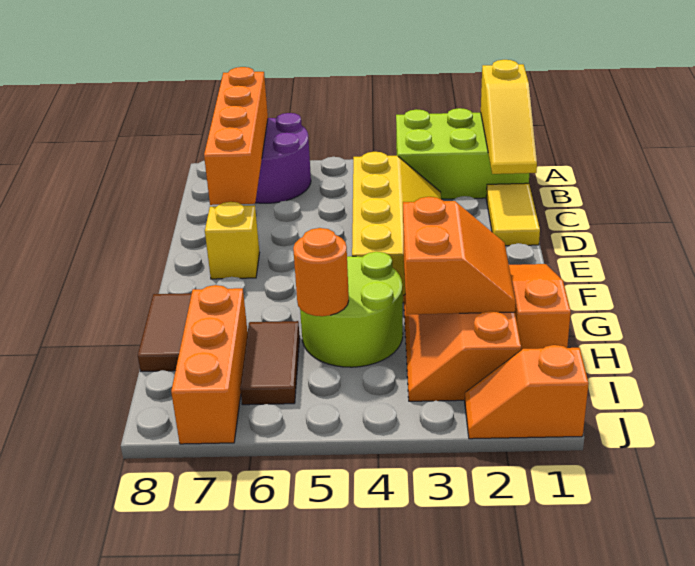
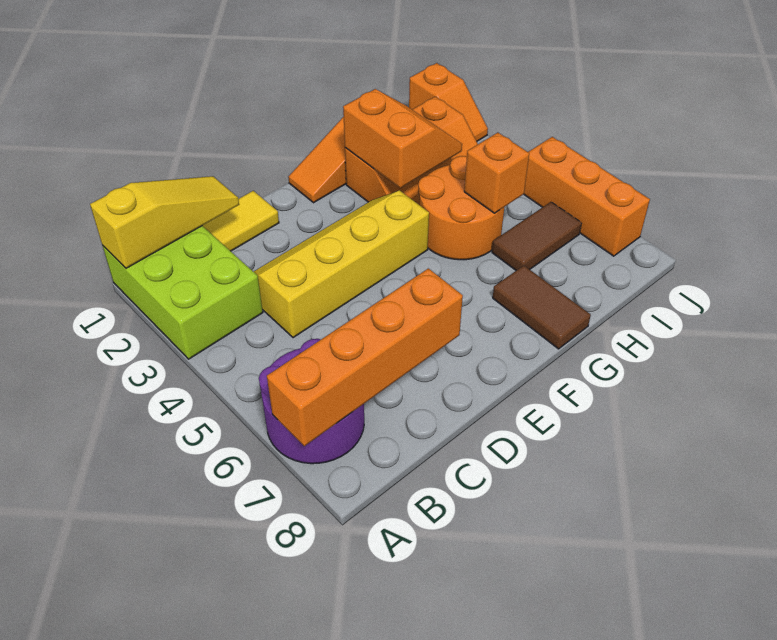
yellow brick E7 level 1 -> none
orange slope G2:H3 level 2 top 3 -> orange slope G2:H3 level 2 top G
lime round brick G4:H5 level 1 -> orange round brick G4:H5 level 1
brown tile G8:H8 level 1 -> brown tile G7:G8 level 1
orange round brick H5 level 2 -> orange brick H5 level 2
orange brick H7:J7 level 1 -> orange brick J5:J7 level 1

